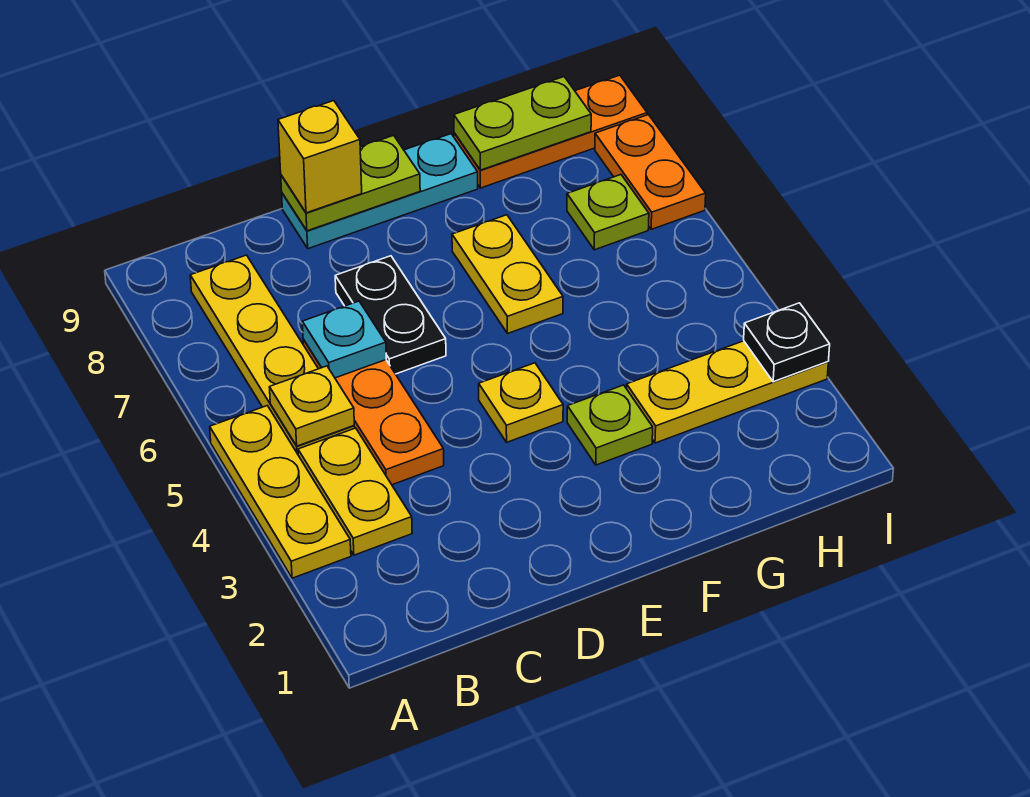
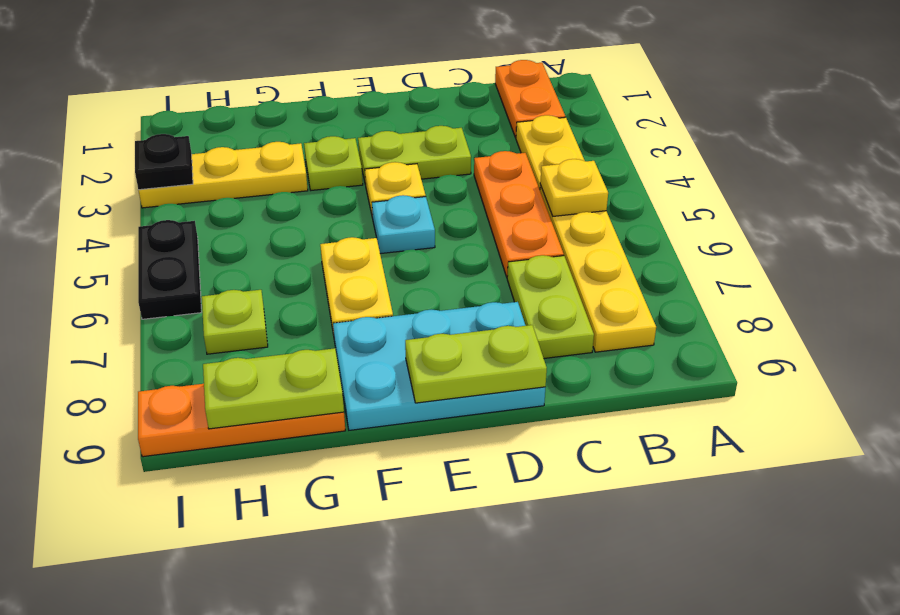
yellow plate A3:A5 level 1 -> none
cyan plate C6 level 2 -> cyan plate E5 level 1
none -> lime plate C7:C8 level 1
none -> lime plate D3:E3 level 1
black plate D6:D7 level 1 -> black plate I5:I6 level 1
cyan plate D9:F9 level 1 -> cyan plate D8:F9 level 1
yellow brick D9 level 3 -> none
orange plate I7:I8 level 1 -> orange plate B1:B2 level 1

